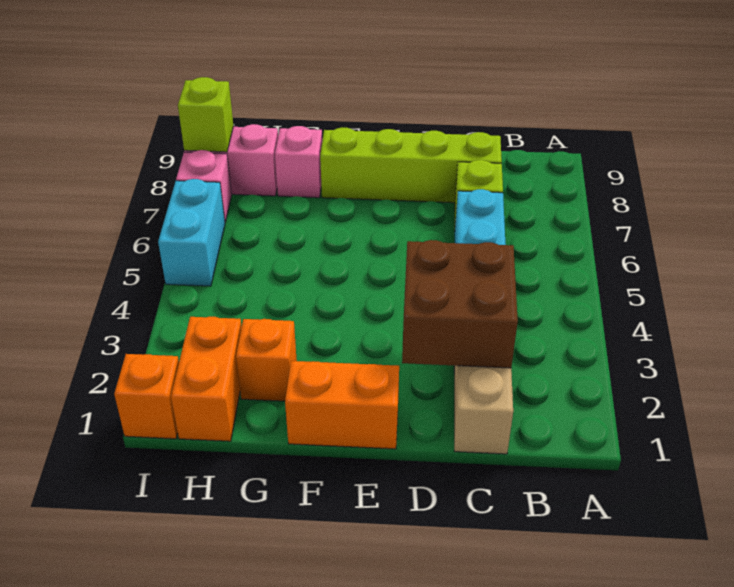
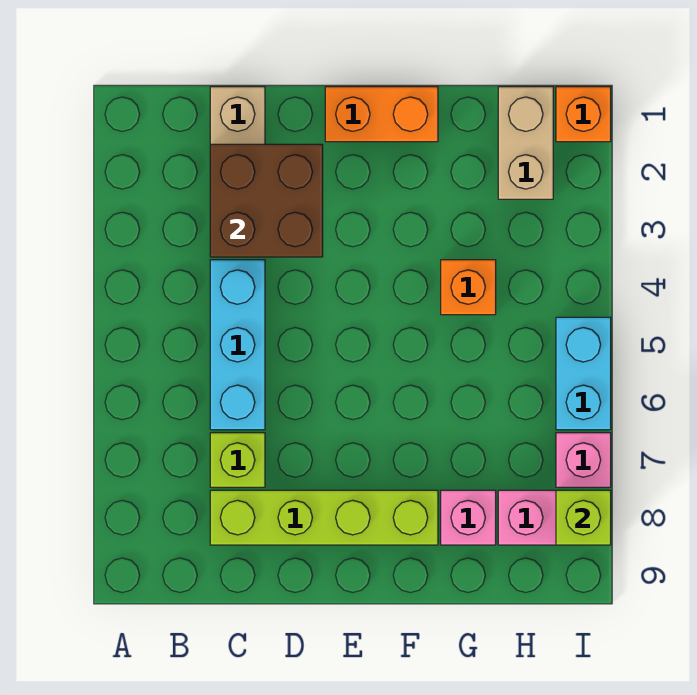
orange brick G2 level 1 -> orange brick G4 level 1
orange brick H1:H2 level 1 -> tan brick H1:H2 level 1

